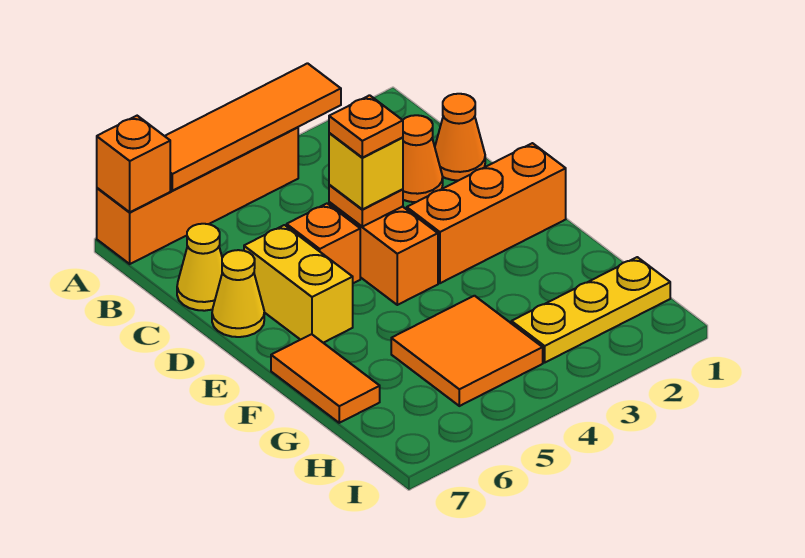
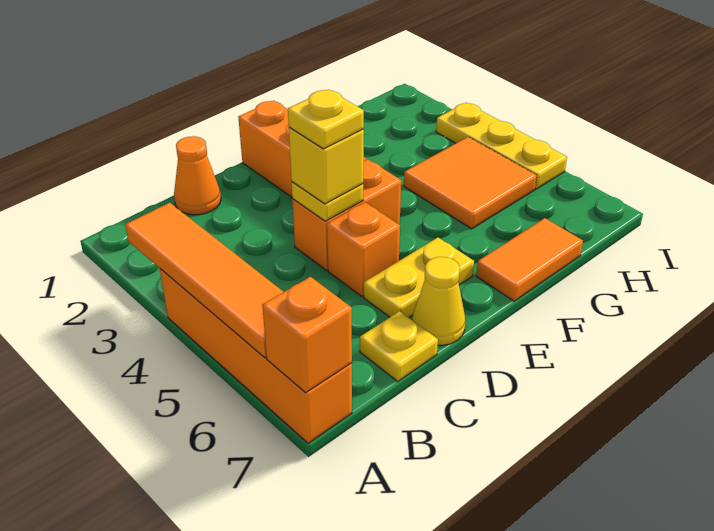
orange cone C2 level 1 -> none
yellow cone C7 level 1 -> yellow plate C7 level 1
orange plate D4 level 2 -> yellow plate D4 level 2
orange plate D4 level 4 -> yellow plate D4 level 4
yellow brick D6:E6 level 1 -> yellow plate D6:E6 level 1
yellow plate H1:H3 level 1 -> yellow plate I3:I5 level 1

